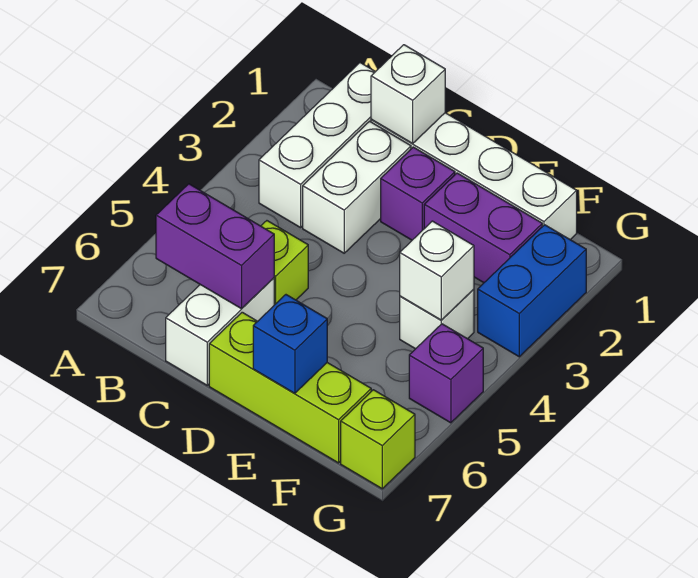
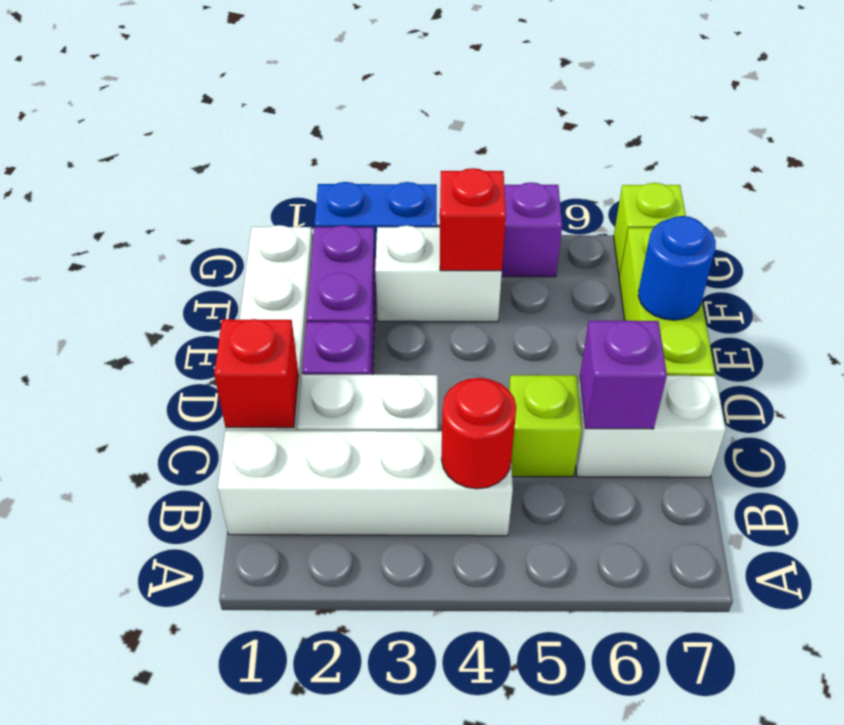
white brick B1:B3 level 1 -> white brick B1:B4 level 1
none -> red round brick B4 level 2
purple brick B6:C6 level 2 -> purple brick C6 level 2
white brick C1 level 2 -> red brick C1 level 2
blue brick E7 level 2 -> blue round brick E7 level 2
white brick F4 level 1 -> white brick F3:F4 level 1
white brick F4 level 2 -> red brick F4 level 2

